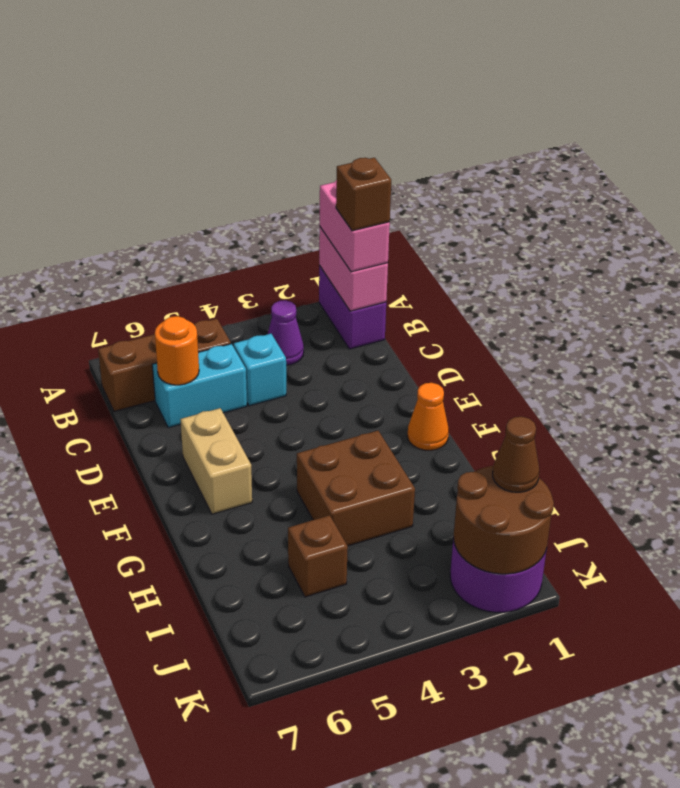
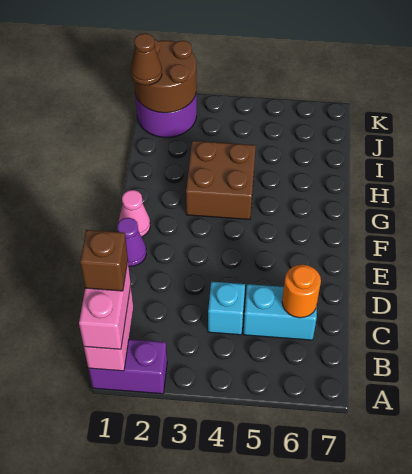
purple brick A1:B1 level 1 -> purple brick A1:A2 level 1
purple cone B3 level 1 -> purple cone E1 level 1
brown brick B5:B7 level 1 -> none
tan brick E6:F6 level 1 -> none
orange cone F1 level 1 -> pink cone F1 level 1
brown brick I5 level 1 -> none

